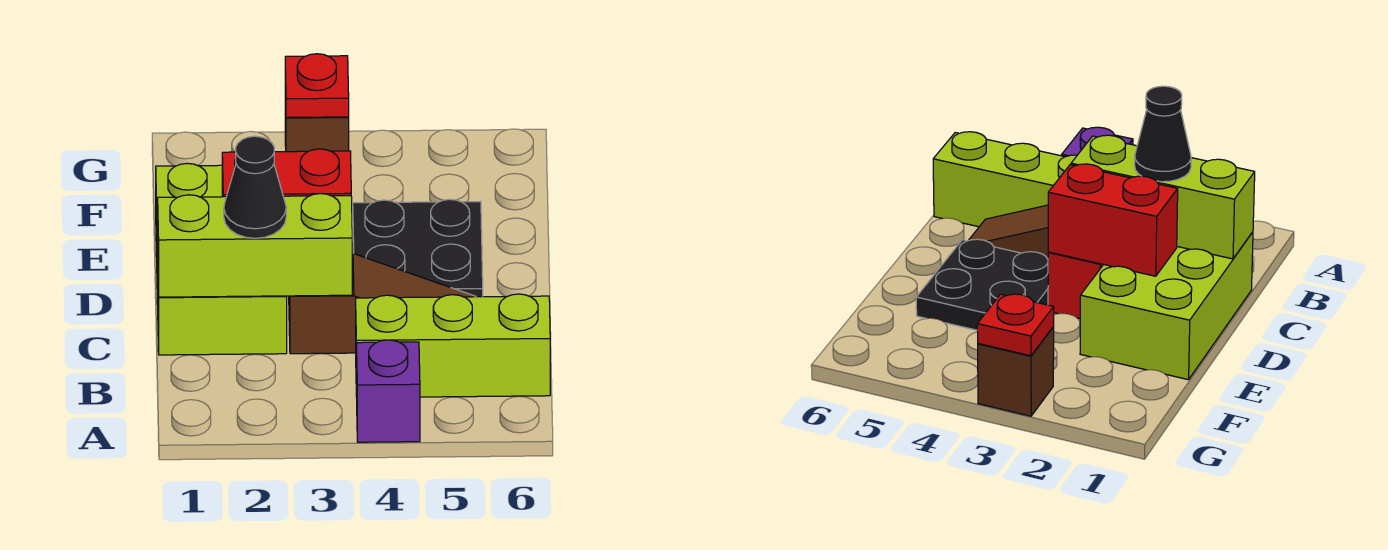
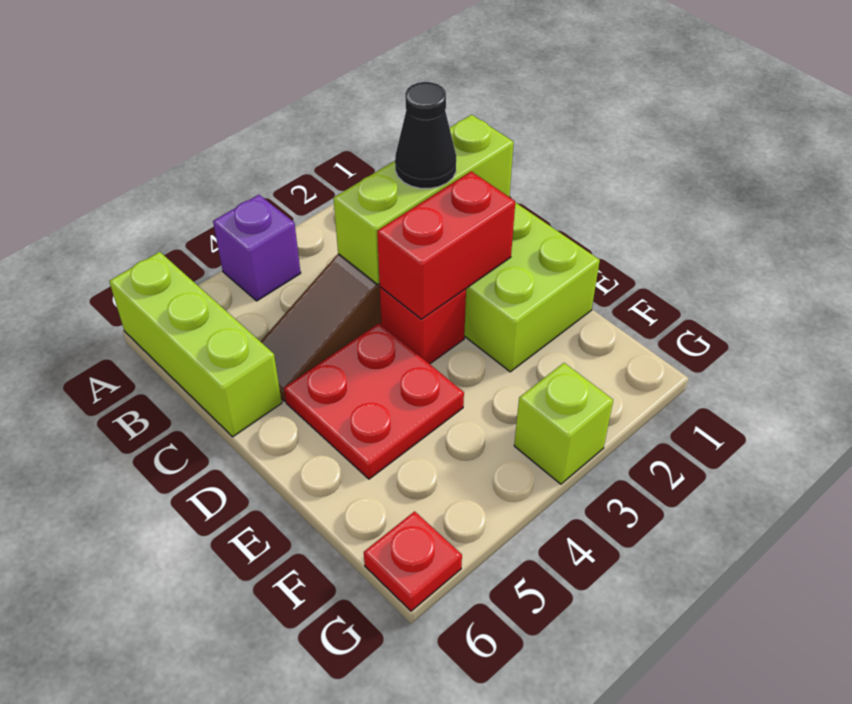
lime brick B4:B6 level 1 -> lime brick A6:C6 level 1
black plate D4:E5 level 1 -> red plate D4:E5 level 1
brown brick G3 level 1 -> lime brick G3 level 1
red plate G3 level 2 -> red plate G6 level 1

